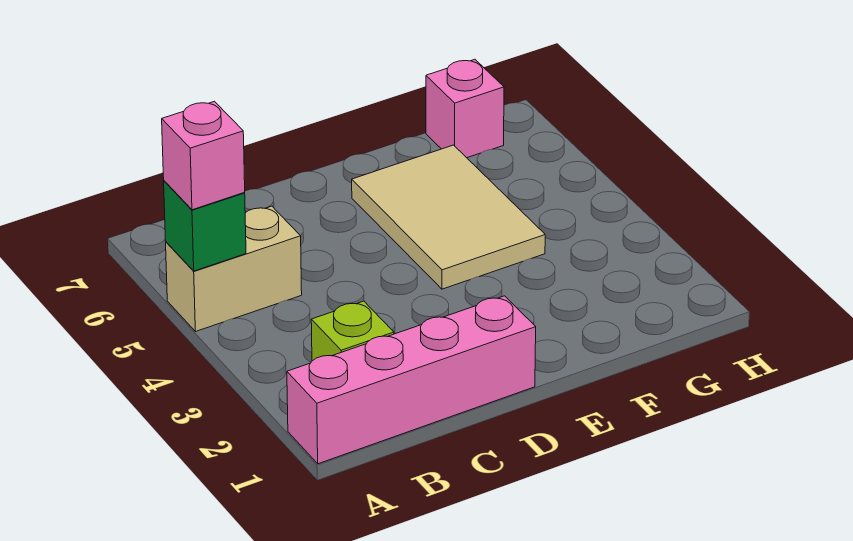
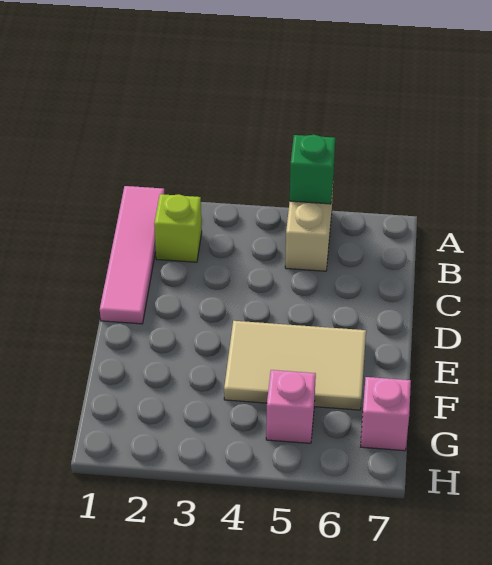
pink brick A1:D1 level 1 -> pink tile A1:D1 level 1
pink brick A5 level 3 -> pink brick G5 level 1

